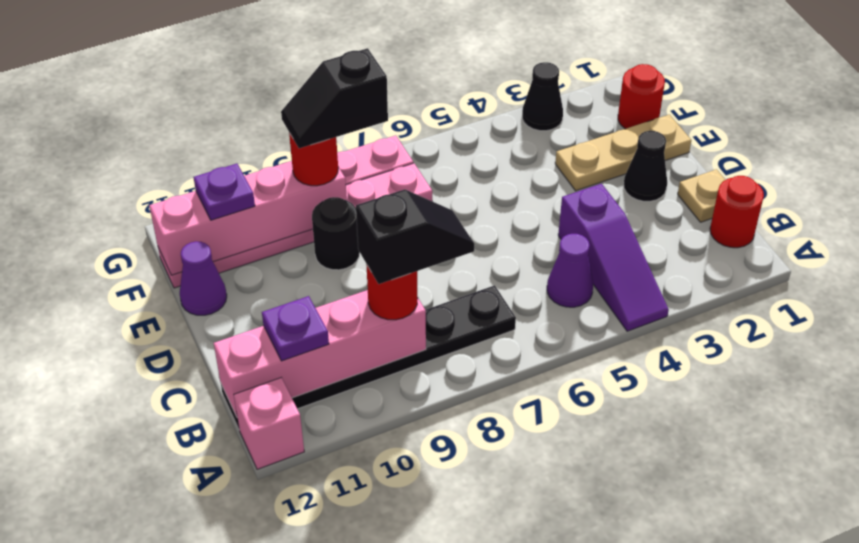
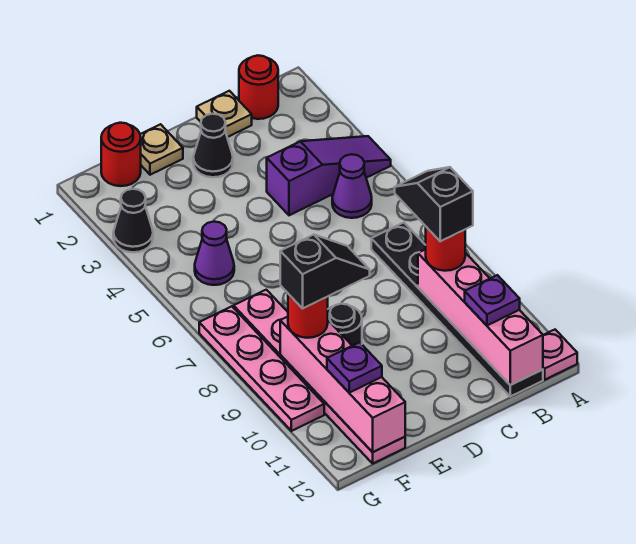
pink brick A12 level 1 -> pink plate A12 level 1
tan plate E1:E3 level 1 -> tan plate E1 level 1
purple cone E12 level 1 -> purple cone F5 level 1
black slope F8:F9 level 4 top 8 -> black slope E9:F9 level 4 top F

